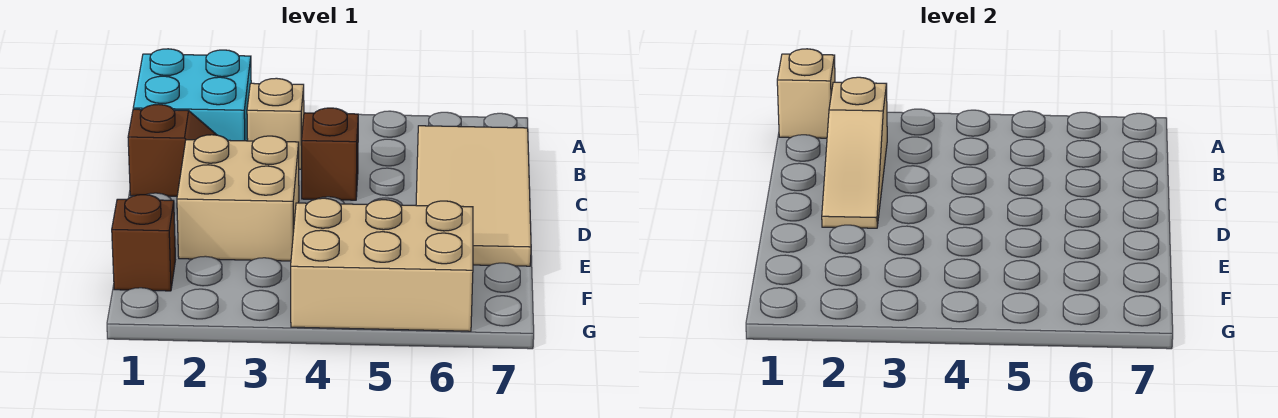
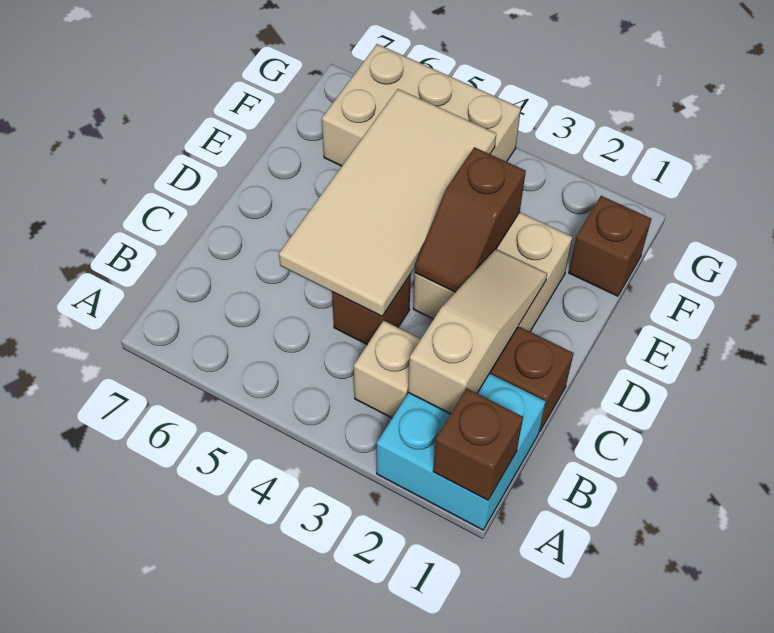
tan brick A1 level 2 -> brown brick A1 level 2
tan tile B6:E7 level 1 -> tan tile C4:F5 level 2
none -> brown slope D3:E3 level 2 top E

